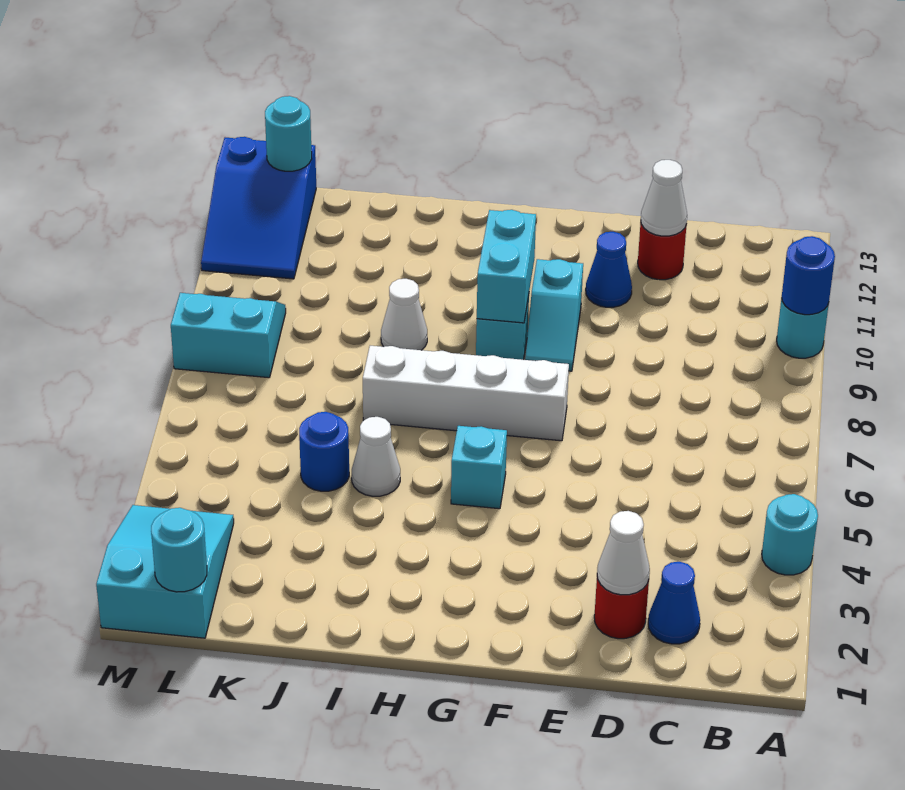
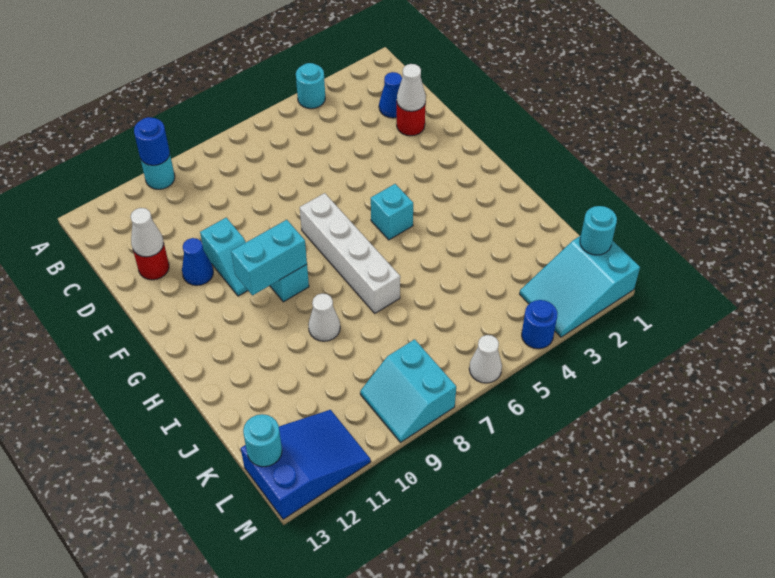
cyan slope F9:F10 level 1 top 10 -> cyan slope E10:F10 level 1 top E
white cone I5 level 1 -> white cone M6 level 1
blue round brick J5 level 1 -> blue round brick M4 level 1

